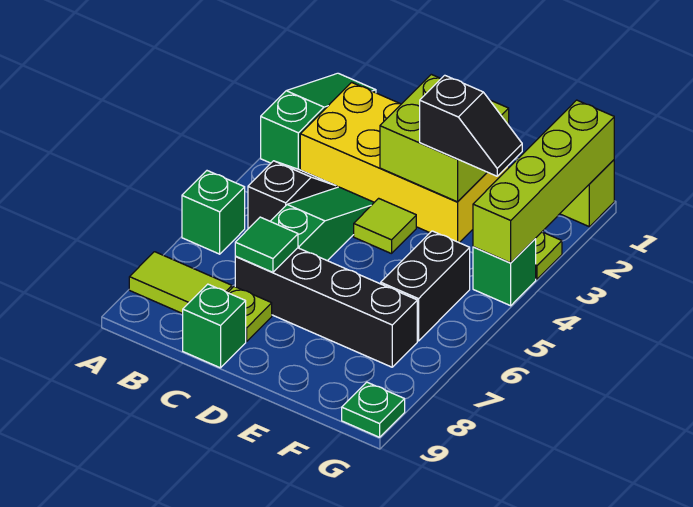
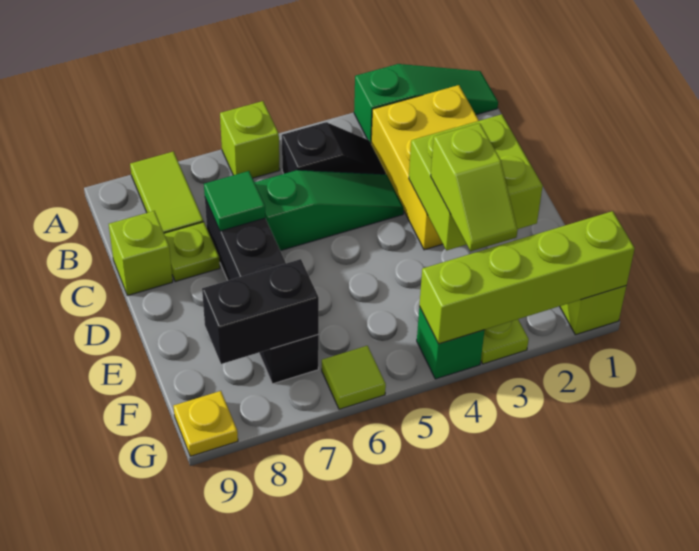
green brick A6 level 1 -> lime brick A6 level 1
yellow brick B2:E3 level 1 -> yellow brick B2:D3 level 1
green brick C9 level 1 -> lime brick C9 level 1
lime tile D4 level 1 -> lime tile G6 level 1
black slope E3:F3 level 3 top E -> lime slope E3:F3 level 3 top E
black brick F5:F6 level 1 -> black brick F7:F8 level 2
green plate G9 level 1 -> yellow plate G9 level 1

